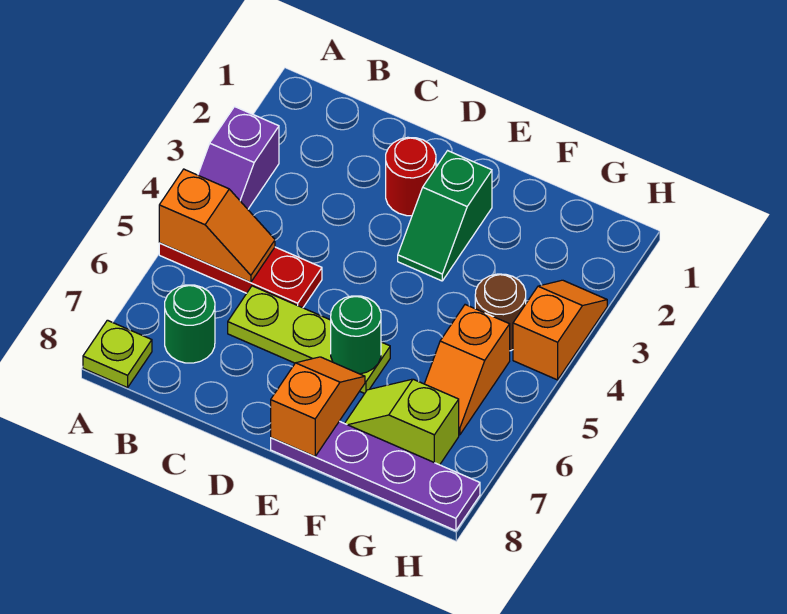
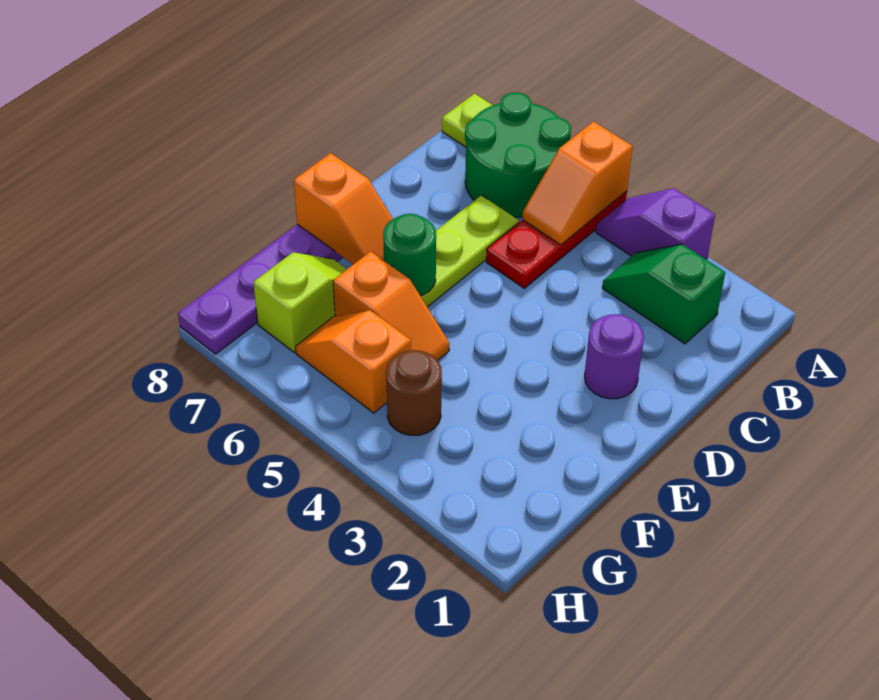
green round brick B7 level 1 -> green round brick A6:B7 level 1
red round brick D2 level 1 -> purple round brick D2 level 1
green slope E2:E3 level 1 top 2 -> green slope B2:B3 level 1 top 2
orange slope H3:H4 level 1 top 4 -> orange slope F5:F6 level 1 top 6

